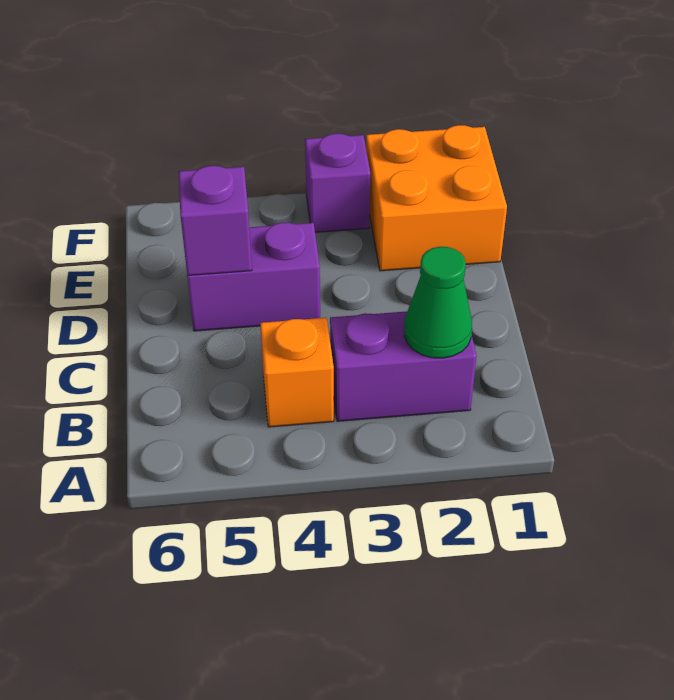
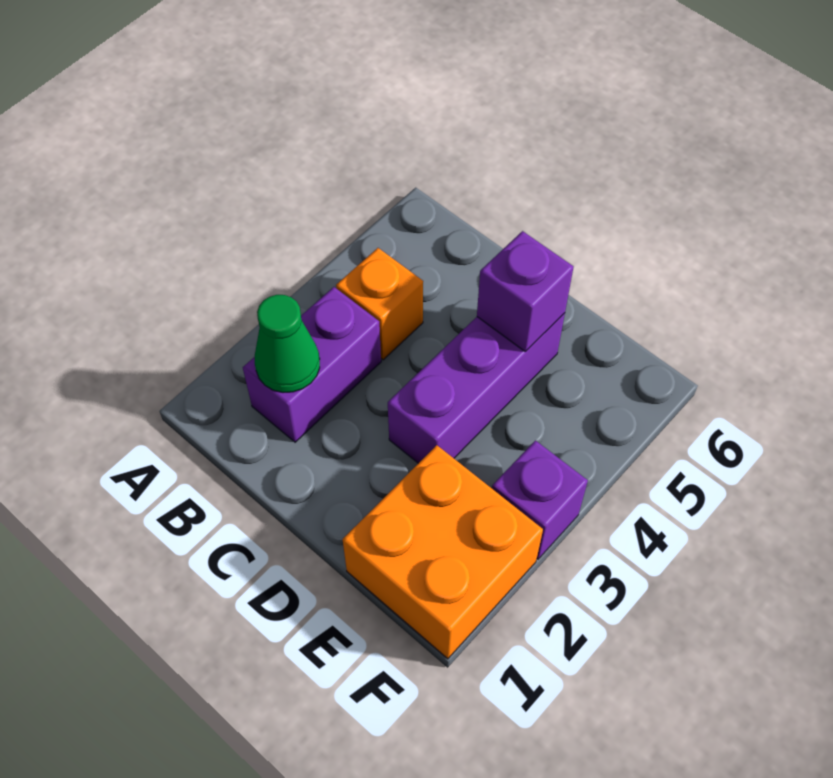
purple brick D4:D5 level 1 -> purple brick D3:D5 level 1

